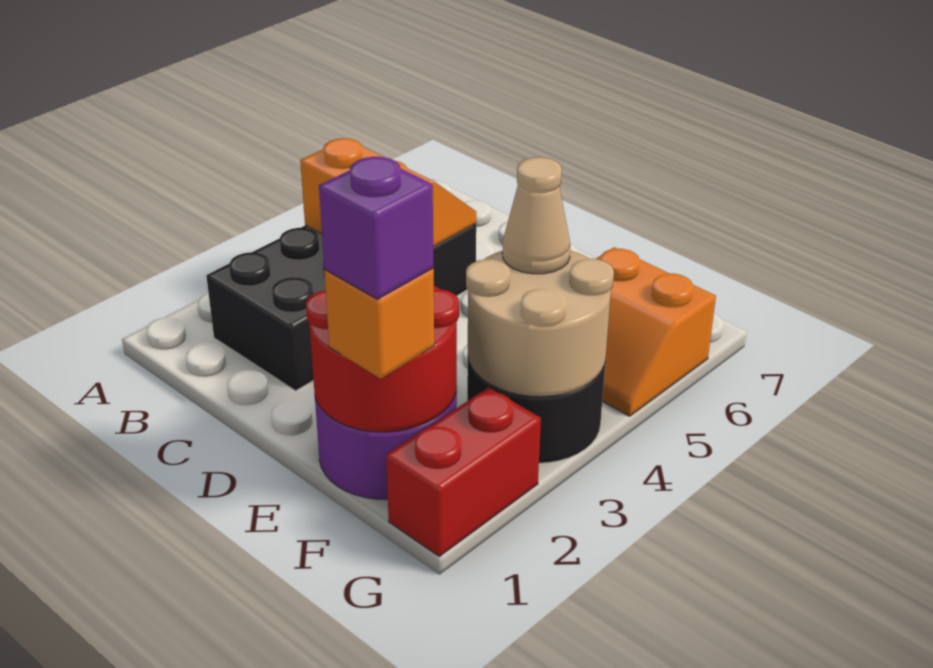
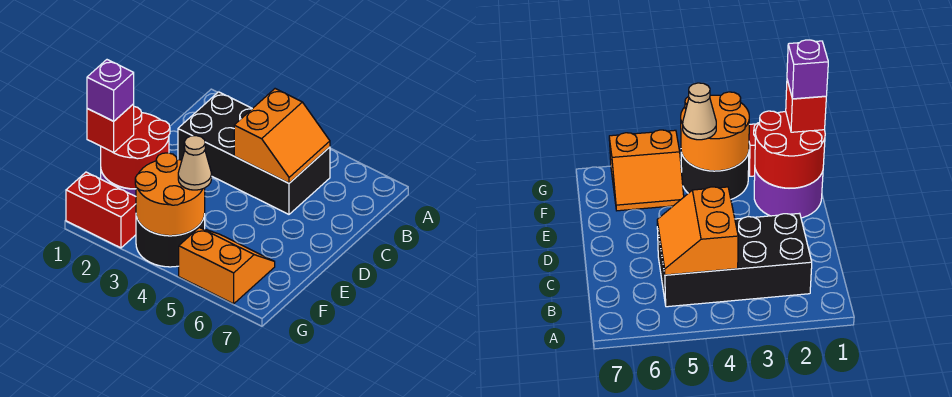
orange brick F1 level 3 -> red brick F1 level 3
tan round brick F3:G4 level 2 -> orange round brick F3:G4 level 2
orange slope F5:G6 level 1 top 6 -> orange slope F5:G6 level 1 top G

